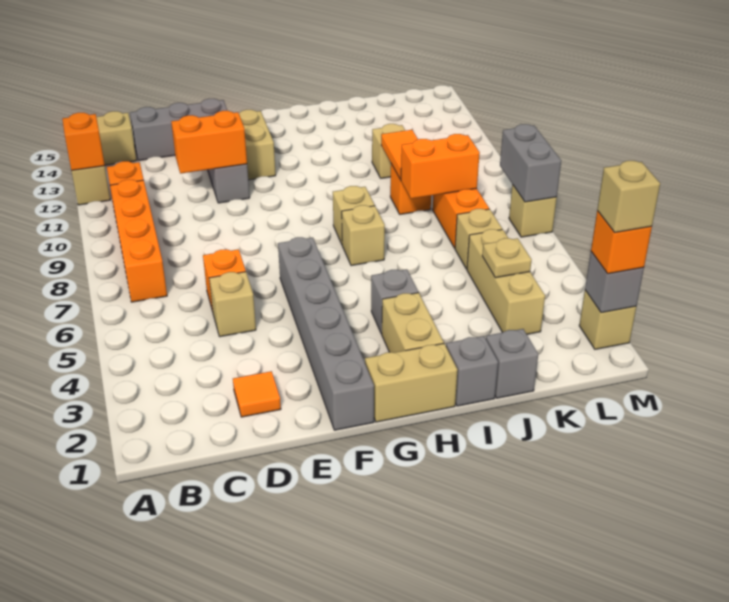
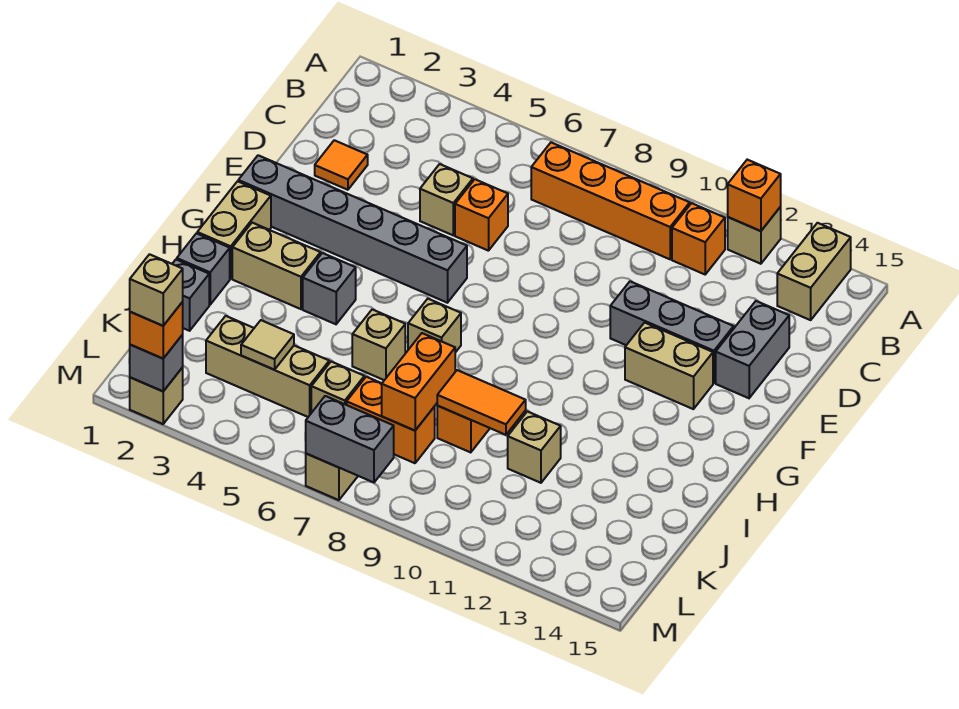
grey brick C14:E14 level 1 -> grey brick D14:E14 level 1
orange brick D11:E11 level 2 -> none
tan brick H8 level 1 -> tan brick I6 level 1
tan plate K4 level 2 -> tan tile K4 level 2

